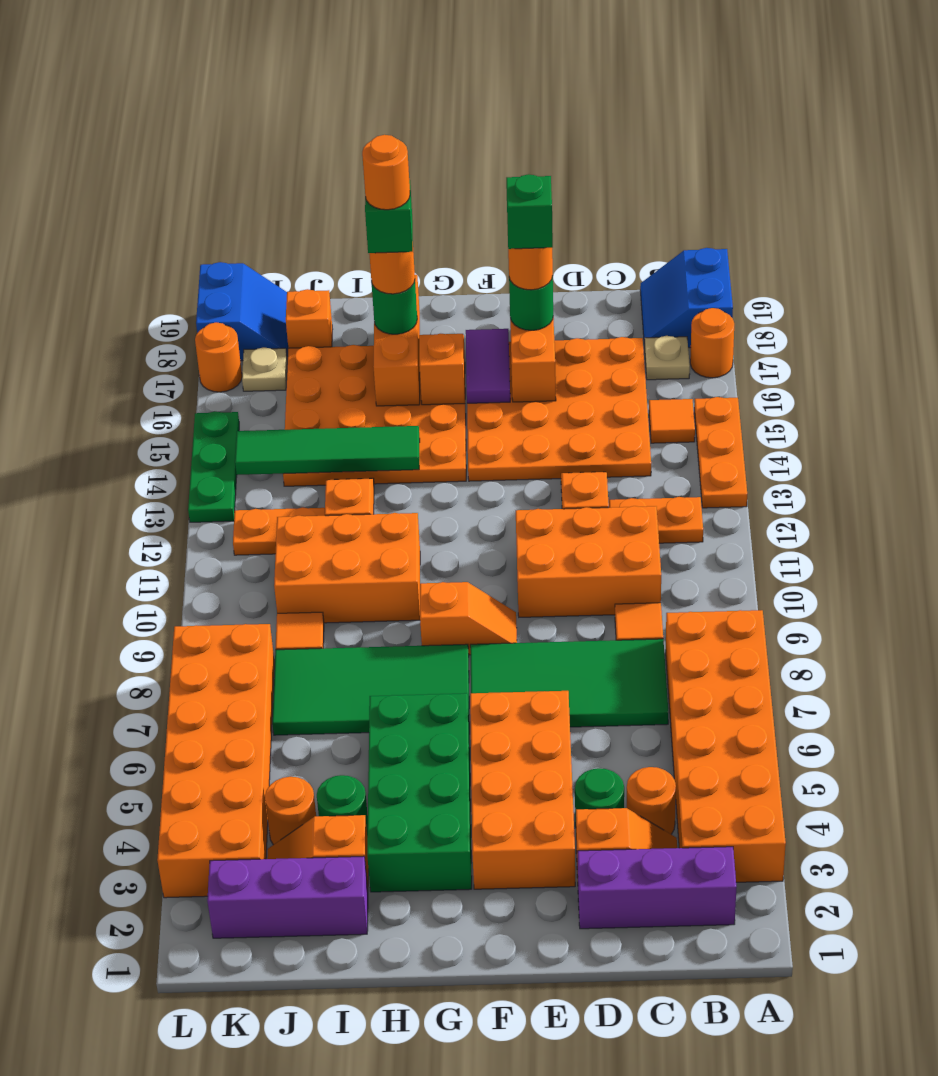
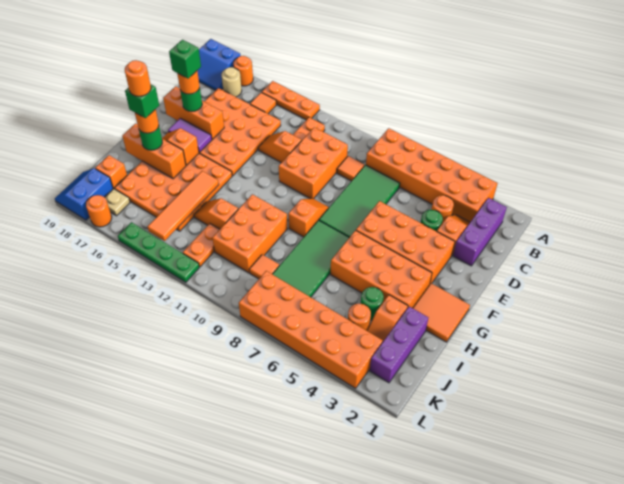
tan plate B17 level 1 -> tan round brick B17 level 1
none -> orange tile G1:H2 level 1
green brick G3:H6 level 1 -> orange brick G3:H6 level 1
green tile H14:K14 level 2 -> orange tile H14:K14 level 2
blue slope K18:L19 level 1 top L -> blue slope K18:L19 level 1 top 18
green plate L13:L15 level 1 -> green plate L12:L15 level 1

